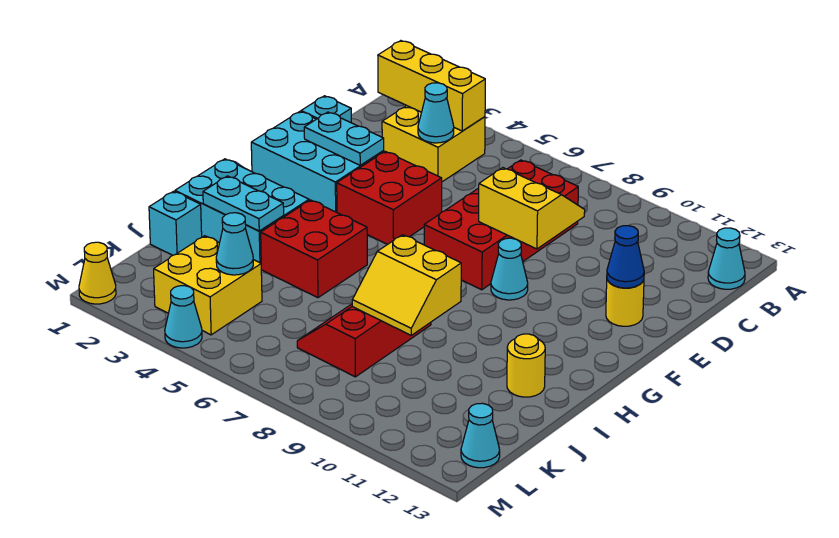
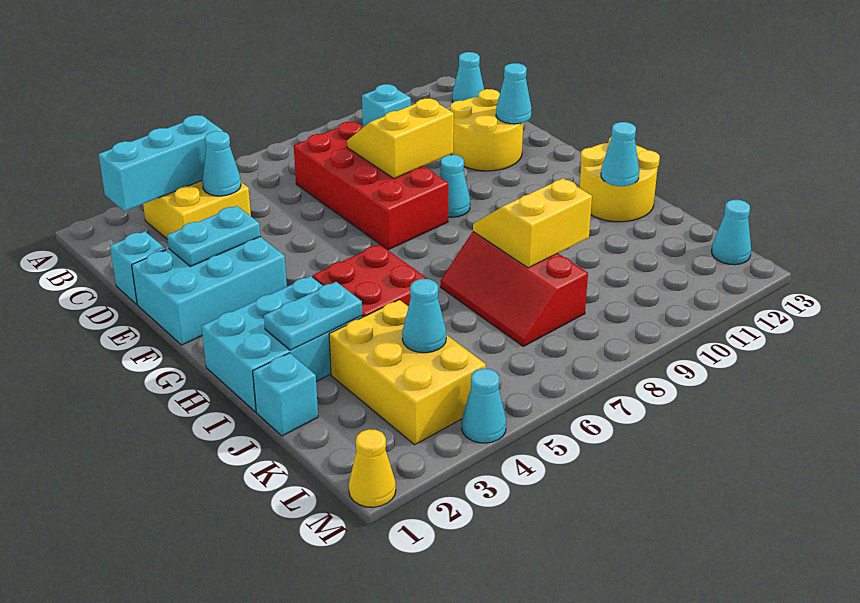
yellow brick B2:B4 level 2 -> cyan brick B2:B4 level 2
none -> cyan brick B10 level 1
red brick E4:F5 level 1 -> none
yellow round brick E12 level 1 -> yellow round brick D11:E12 level 1
blue cone E12 level 2 -> cyan cone E12 level 2
yellow slope I8:J9 level 2 top I -> yellow slope I8:J9 level 2 top J
yellow round brick I12 level 1 -> yellow round brick H12:I13 level 1
none -> cyan cone I12 level 2
yellow brick K3:L4 level 1 -> yellow brick J3:L4 level 1

